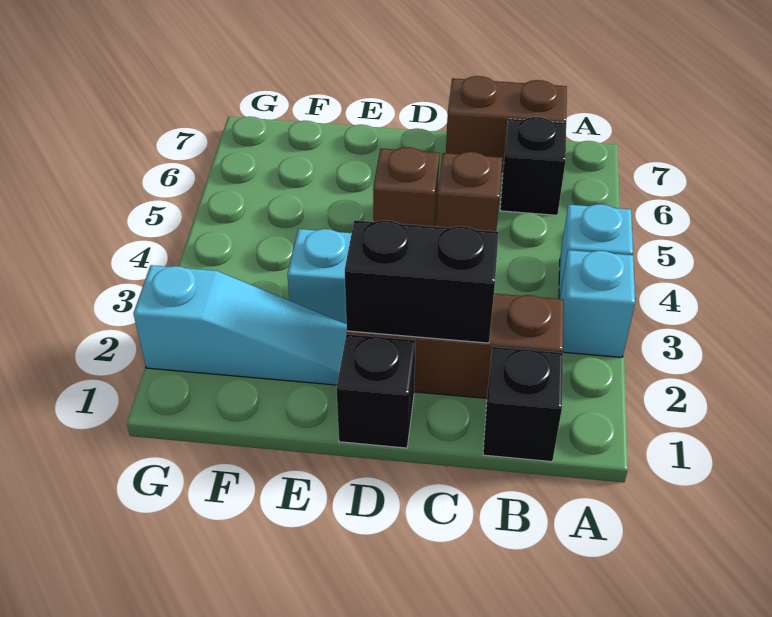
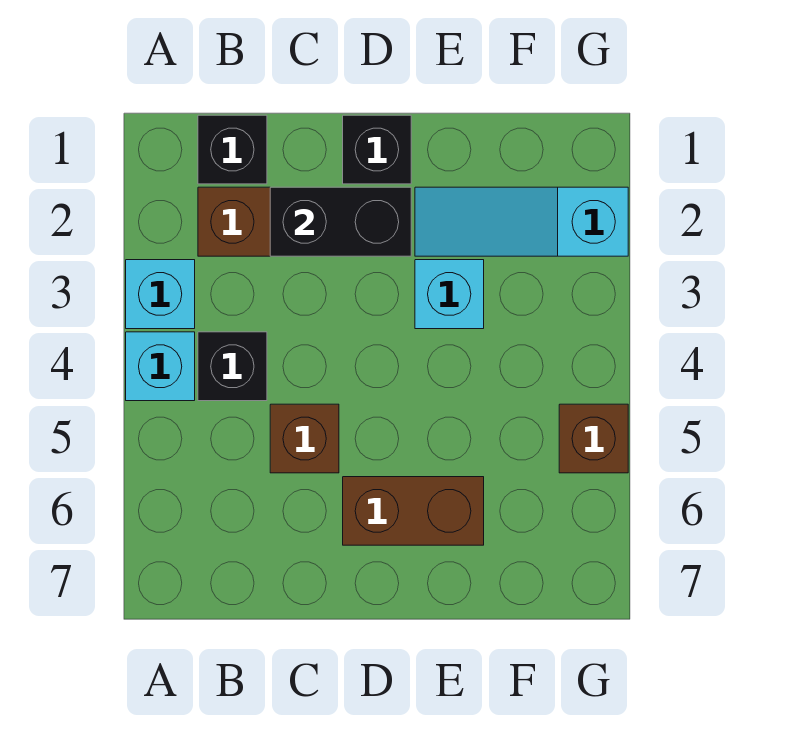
black brick B6 level 1 -> black brick B4 level 1
brown brick B7:C7 level 1 -> brown brick D6:E6 level 1
brown brick D5 level 1 -> brown brick G5 level 1

